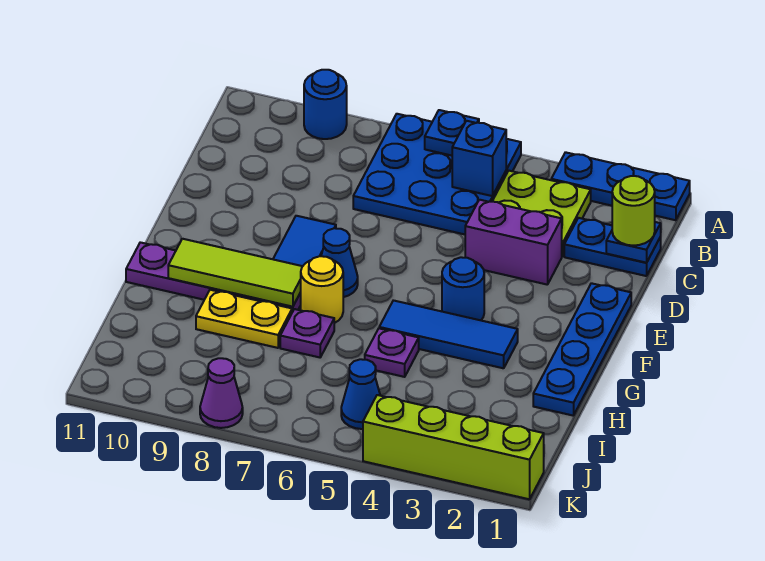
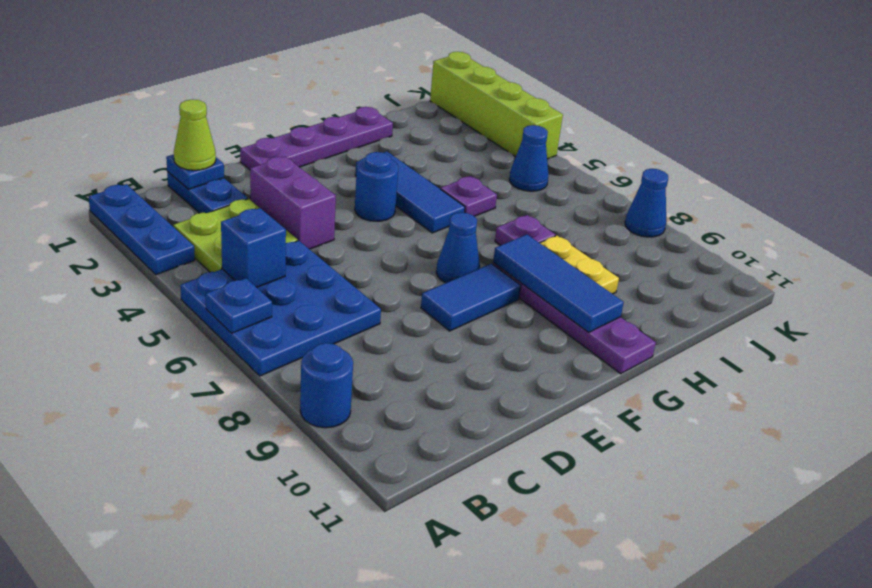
lime round brick C1 level 3 -> lime cone C1 level 3
blue plate E1:H1 level 1 -> purple plate E1:H1 level 1
yellow round brick G7 level 1 -> none
lime tile G8:G10 level 2 -> blue tile G8:G10 level 2
purple cone K8 level 1 -> blue cone K8 level 1

